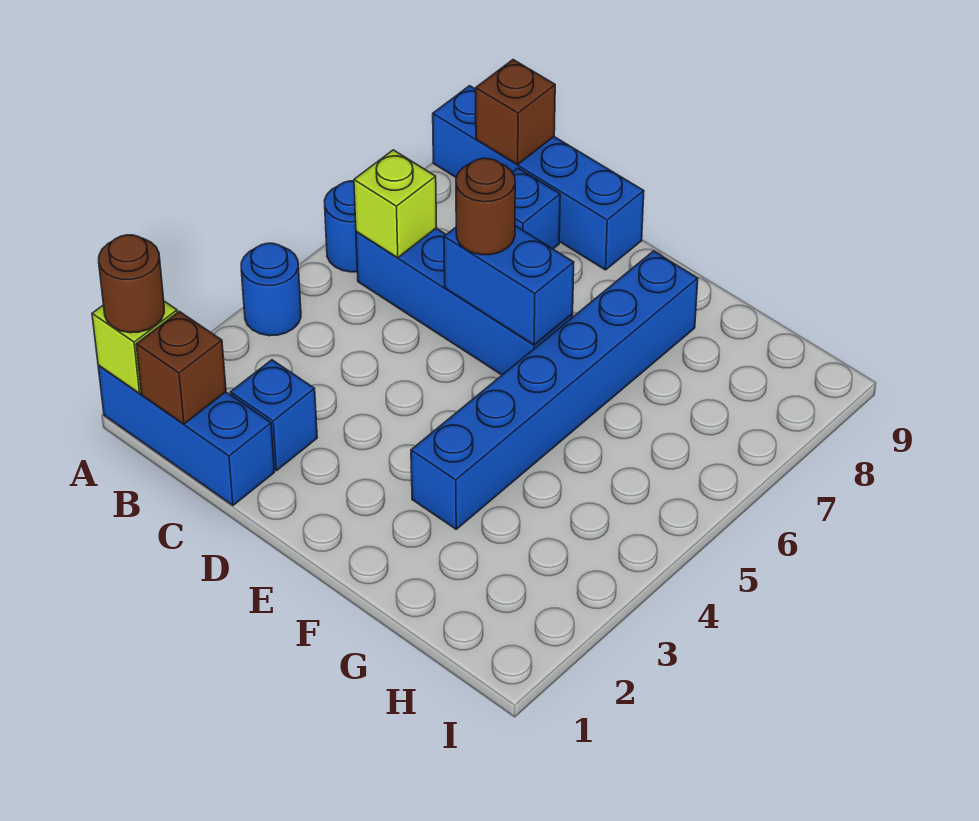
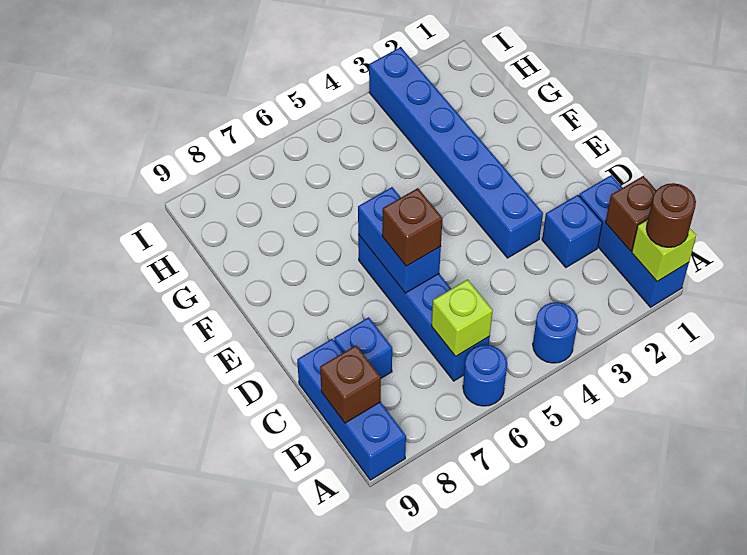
blue brick A9:D9 level 1 -> blue brick A9:C9 level 1
brown round brick D6 level 3 -> brown brick D6 level 3
blue brick F3:F8 level 1 -> blue brick D3:I3 level 1

